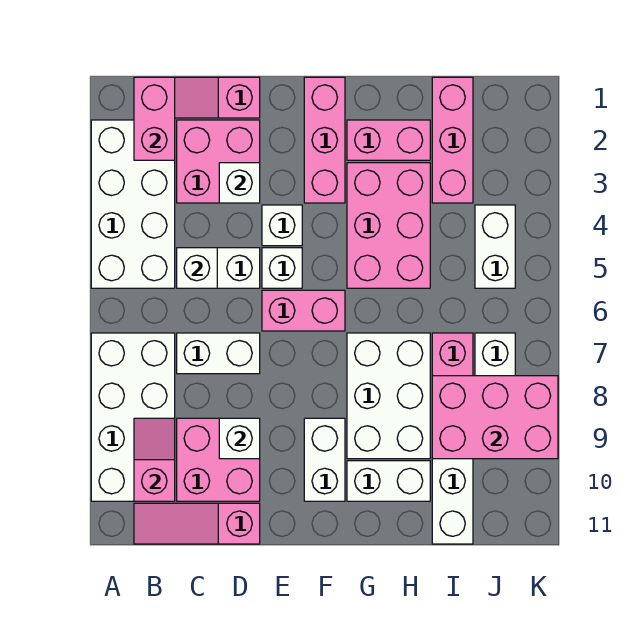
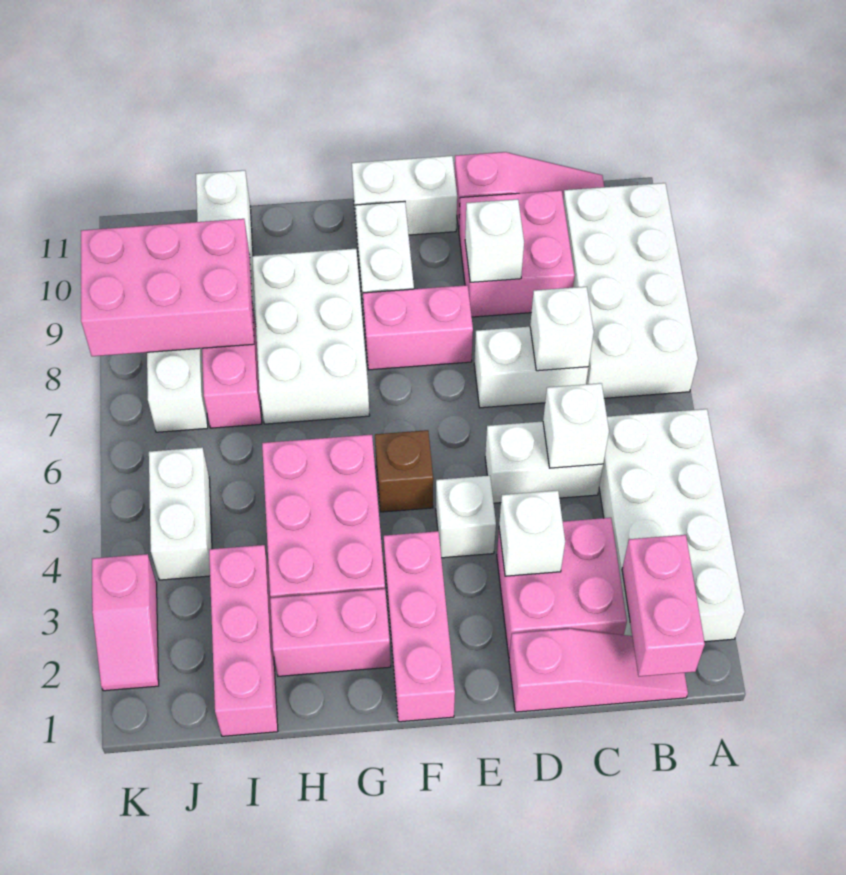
pink slope B9:B10 level 2 top 10 -> pink slope K2:K3 level 1 top 3
white brick E5 level 1 -> white brick C7 level 2
pink brick E6:F6 level 1 -> pink brick E8:F8 level 1
none -> brown brick F5 level 1
white brick G10:H10 level 1 -> white brick E11:F11 level 1

